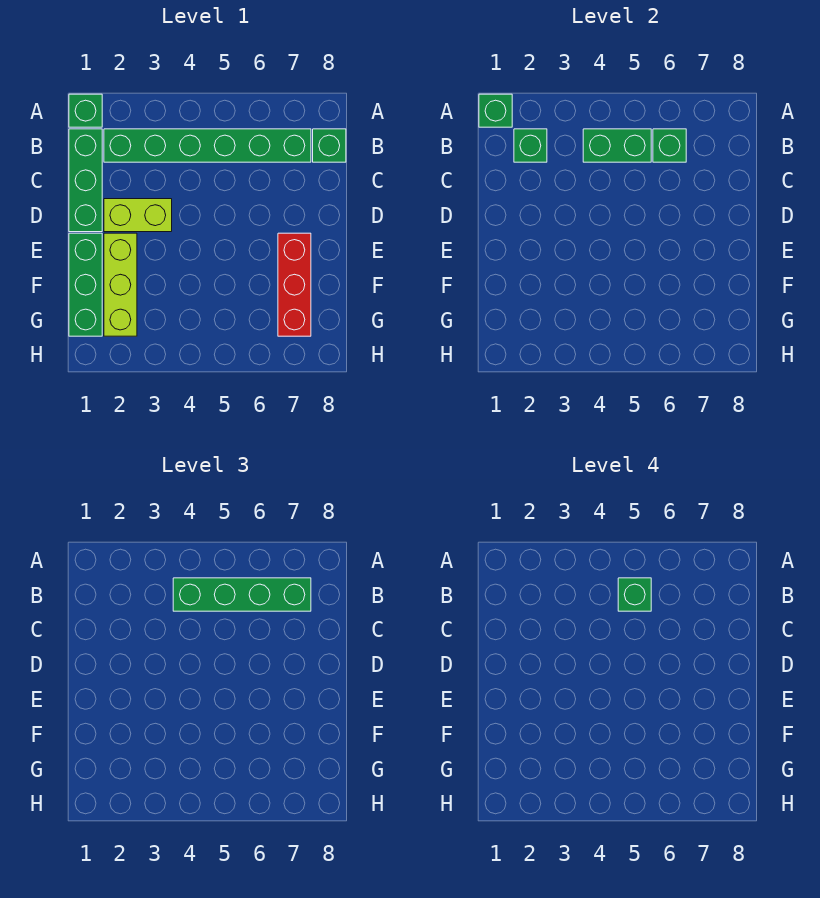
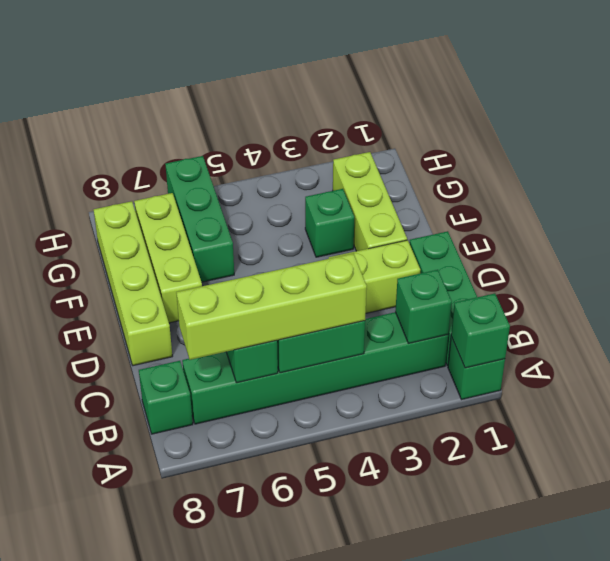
green brick B4:B7 level 3 -> lime brick B4:B7 level 3
green brick B5 level 4 -> green brick F3 level 1
none -> lime brick D8:G8 level 1
green brick E1:G1 level 1 -> green brick F6:H6 level 1
red brick E7:G7 level 1 -> lime brick E7:G7 level 1

